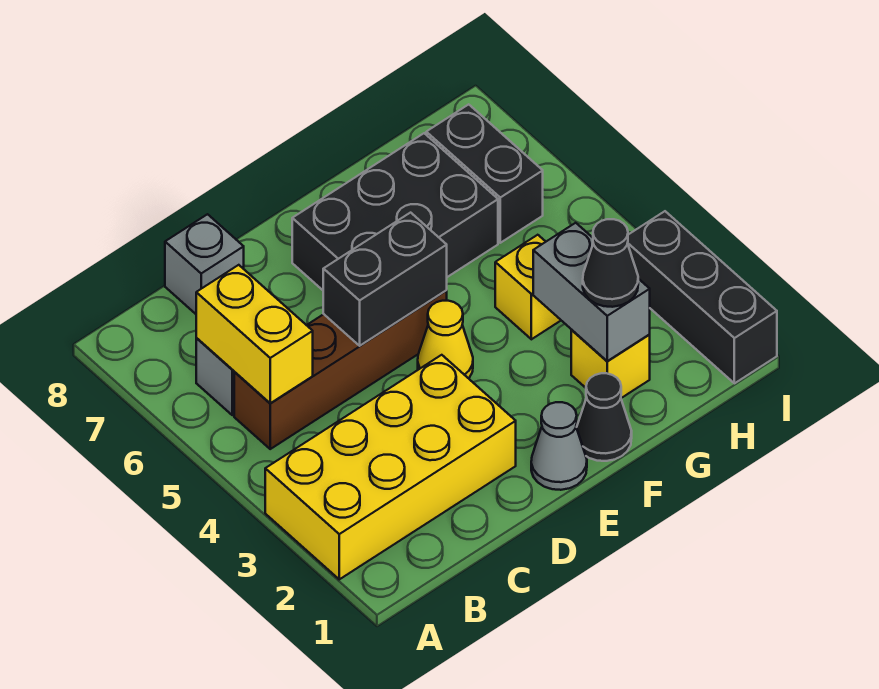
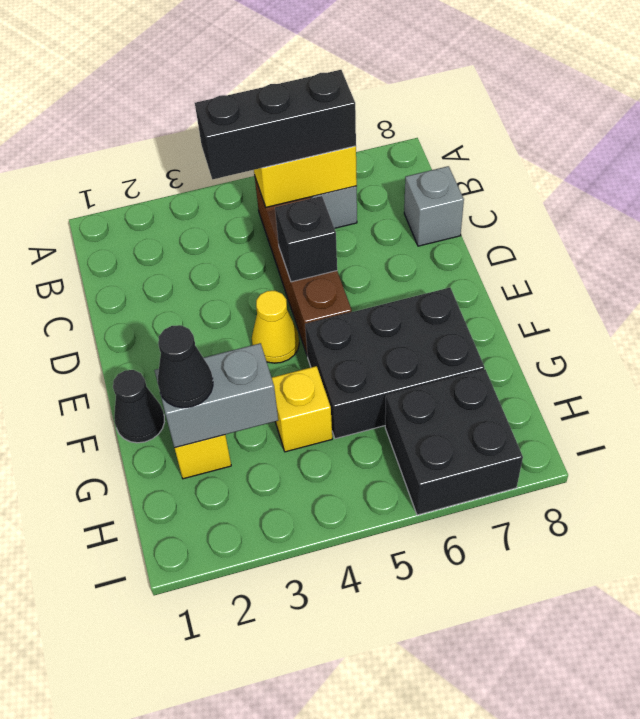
yellow brick A2:D3 level 1 -> none
black brick D5:E5 level 2 -> black brick D5 level 2
grey cone E1 level 1 -> none
black brick E6:G7 level 1 -> black brick F5:G7 level 1
black brick H6:H7 level 1 -> black brick H6:I7 level 1
black brick I1:I3 level 1 -> black brick B4:B6 level 3

